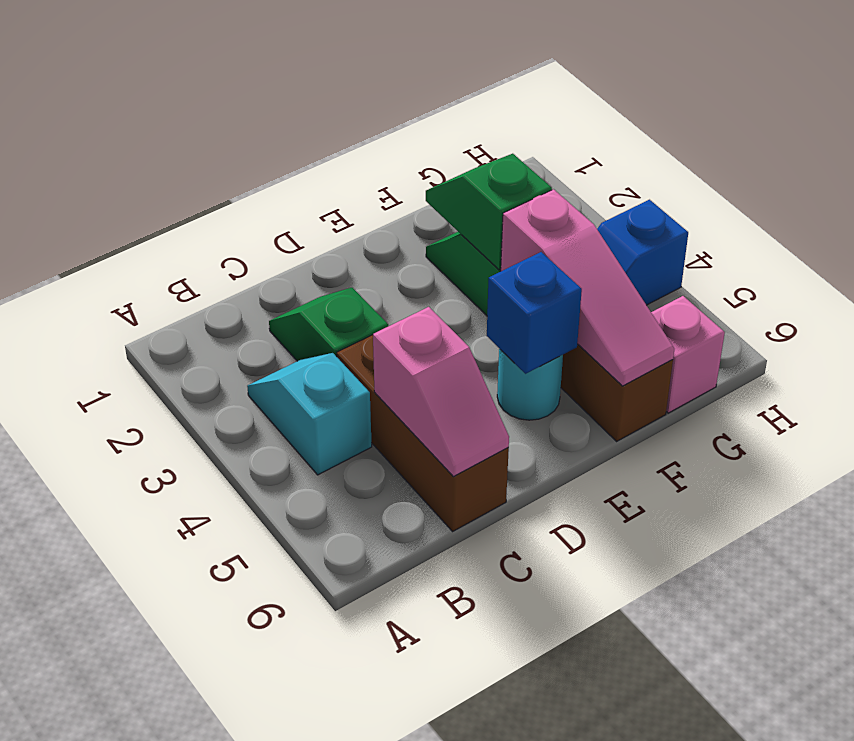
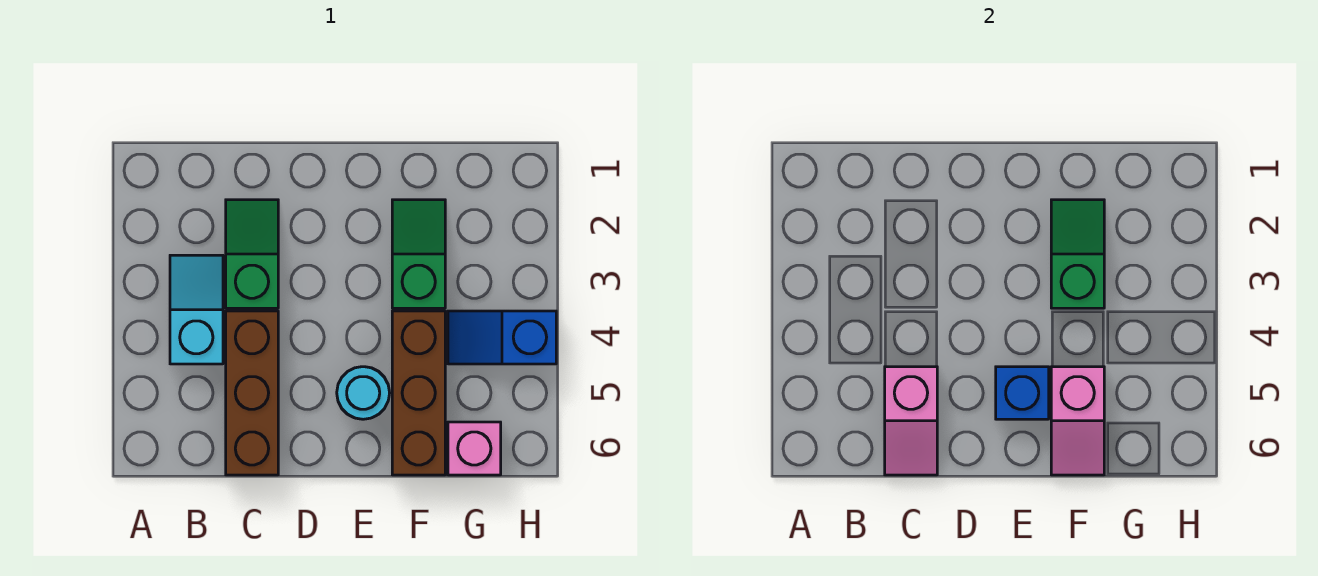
pink slope F4:F6 level 2 top 4 -> pink slope F5:F6 level 2 top 5

